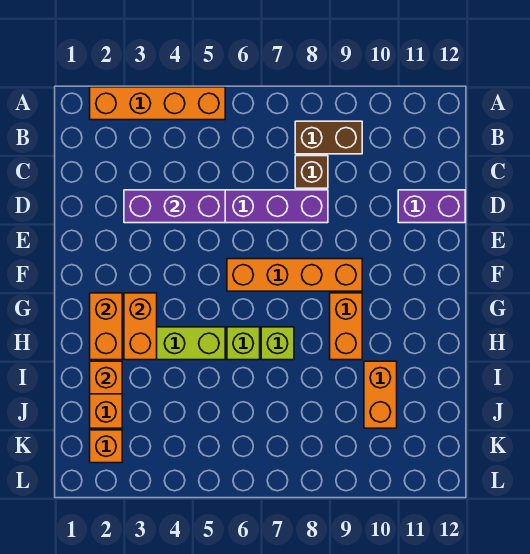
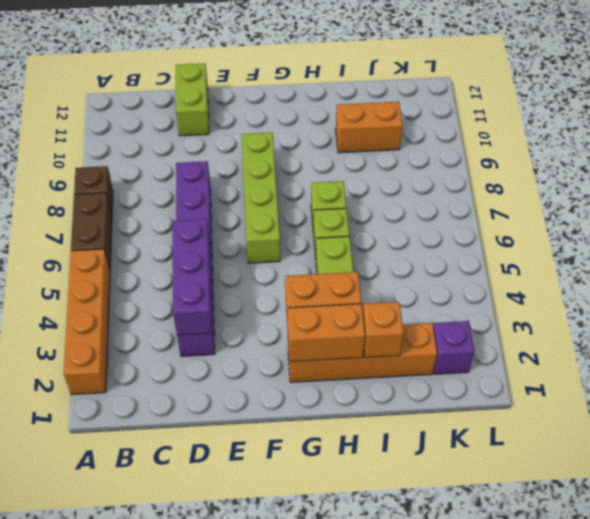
brown brick B8:B9 level 1 -> brown brick A6:A7 level 1
brown brick C8 level 1 -> brown brick A8 level 1
purple brick D11:D12 level 1 -> lime brick D11:D12 level 1
orange brick F6:F9 level 1 -> lime brick F6:F9 level 1
orange brick G9:H9 level 1 -> none
orange brick K2 level 1 -> purple brick K2 level 1

